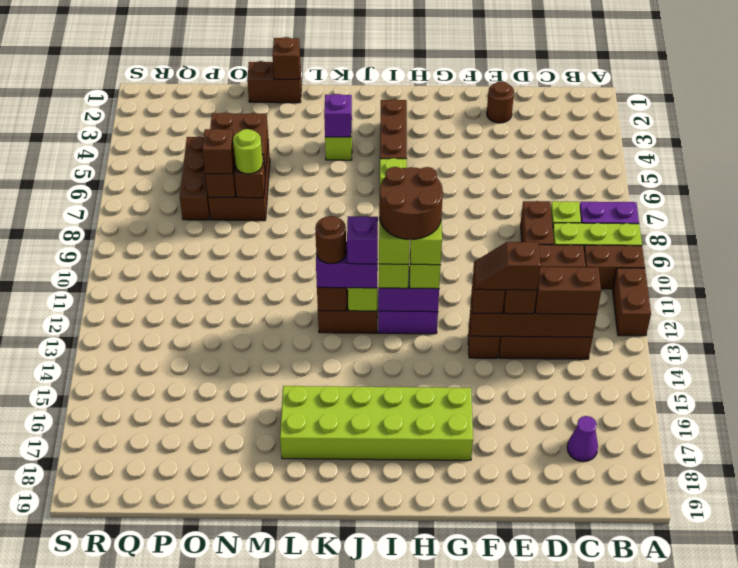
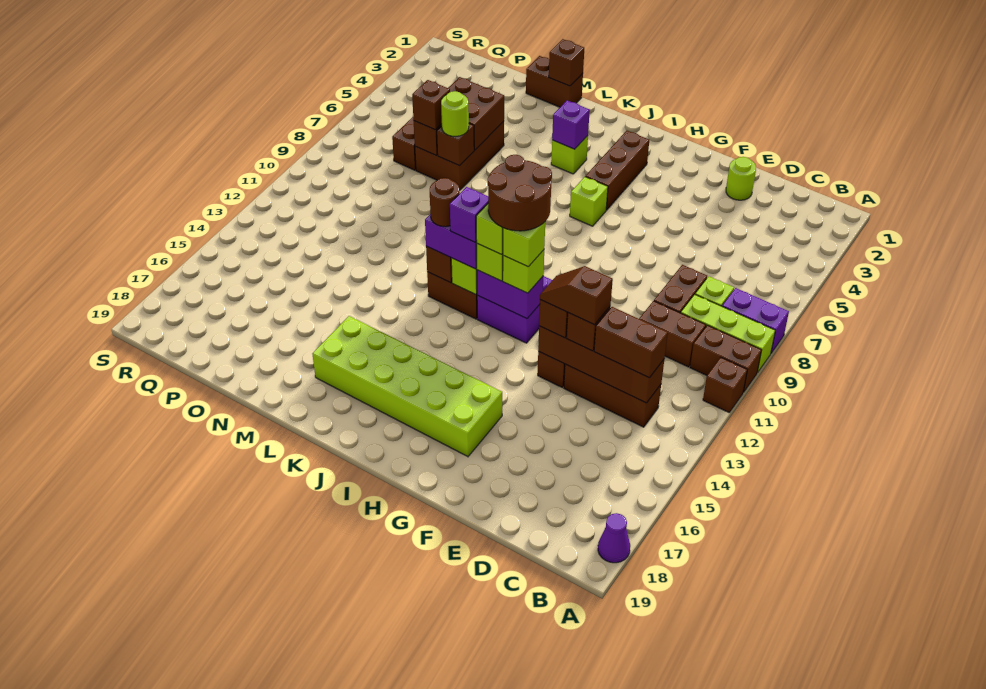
brown brick A11:A12 level 1 -> brown brick A11 level 1
purple cone C17 level 1 -> purple cone A18 level 1
brown round brick E2 level 1 -> lime round brick E2 level 1

